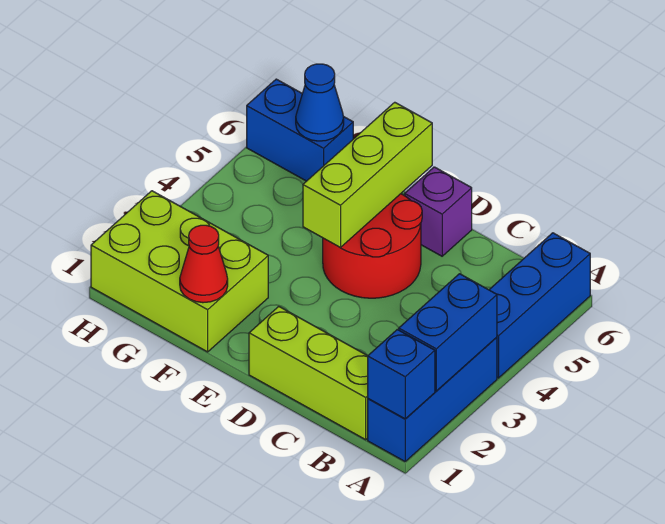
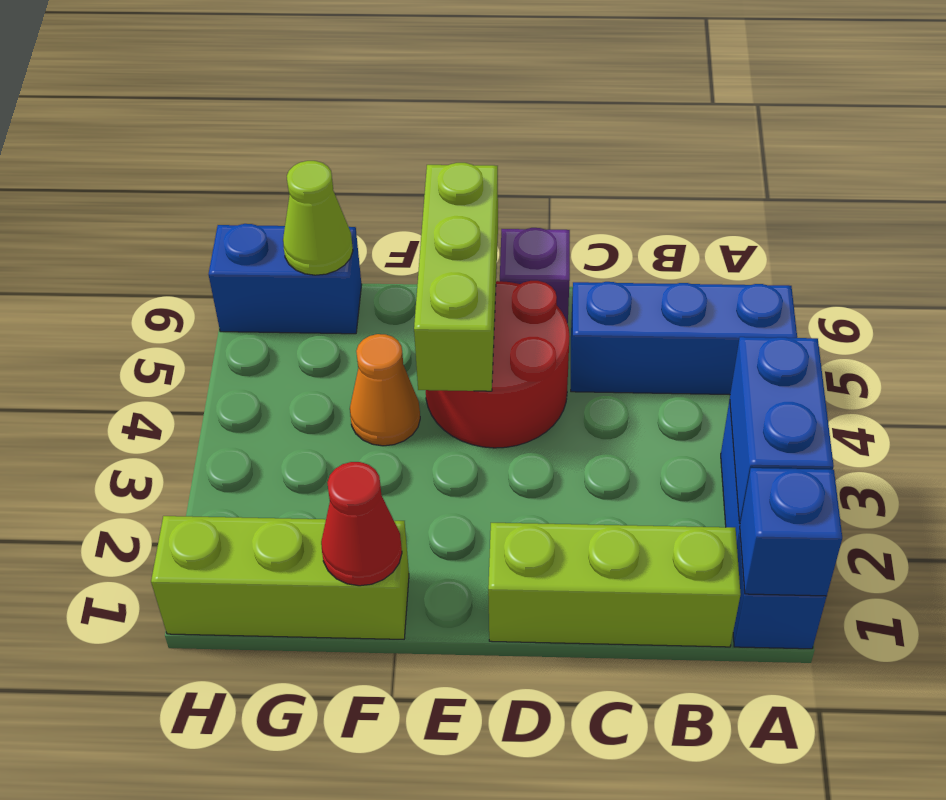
blue brick A4:A6 level 1 -> blue brick A5:C5 level 1
lime brick F1:H2 level 1 -> lime brick F1:H1 level 1
none -> orange cone F4 level 1
blue cone G6 level 2 -> lime cone G6 level 2

